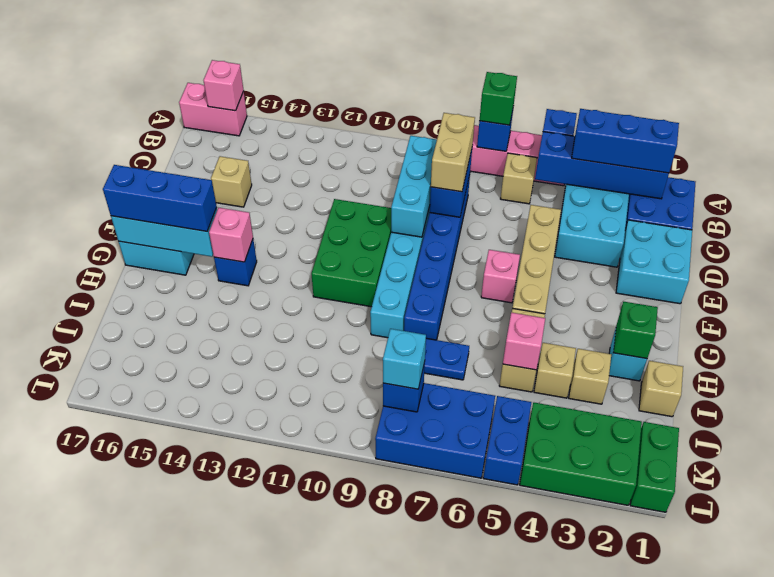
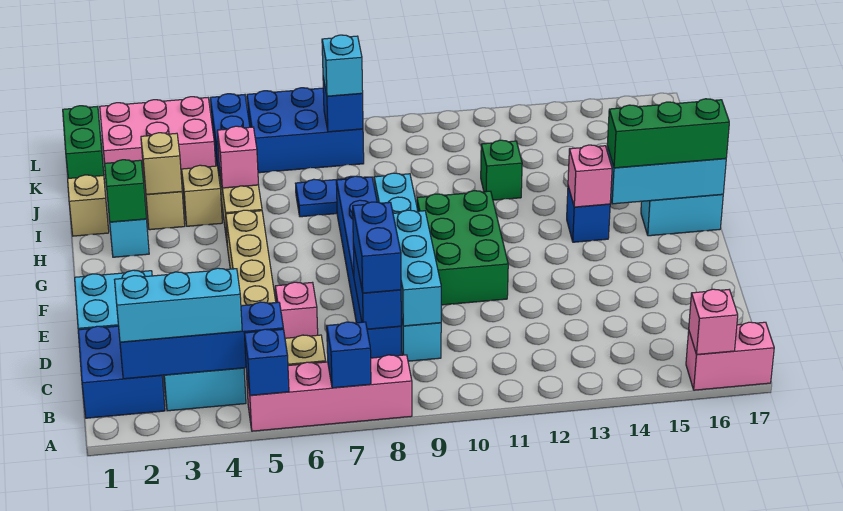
green brick A7 level 3 -> green brick I12 level 1
blue brick B2:B4 level 3 -> cyan brick B2:B4 level 3
tan brick C8:D8 level 3 -> blue brick C8:D8 level 3
tan brick D15 level 1 -> tan brick I3 level 2
pink brick F6 level 1 -> pink brick D6 level 1
blue brick G15:G17 level 3 -> green brick G15:G17 level 3
green brick K2:L4 level 1 -> pink brick K2:L4 level 1

